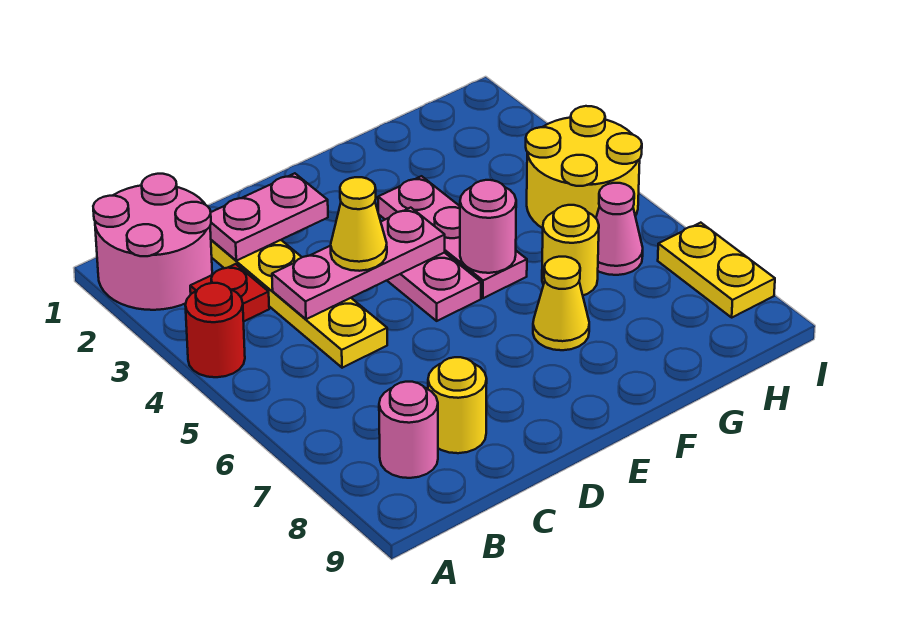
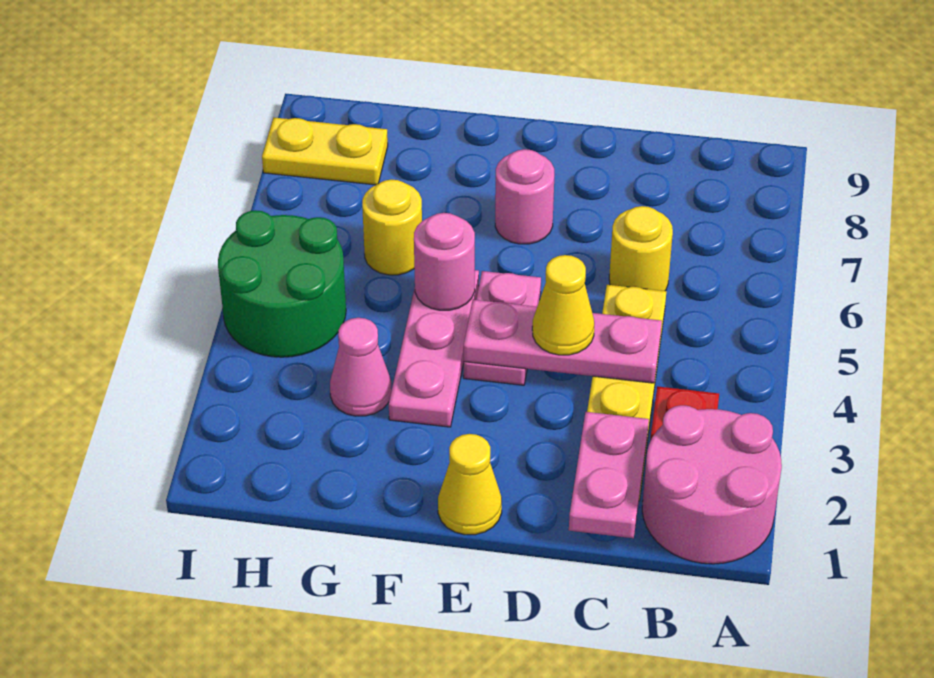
red round brick A4 level 1 -> none
pink round brick B8 level 1 -> pink round brick E7 level 1
pink plate C2:D2 level 2 -> pink plate C1:C2 level 2
yellow round brick C8 level 1 -> yellow round brick C6 level 1
yellow cone F7 level 1 -> yellow cone E1 level 1
yellow round brick H4:I5 level 1 -> green round brick H4:I5 level 1
pink cone H6 level 1 -> pink cone G3 level 1
yellow plate I7:I8 level 1 -> yellow plate H8:I8 level 1

